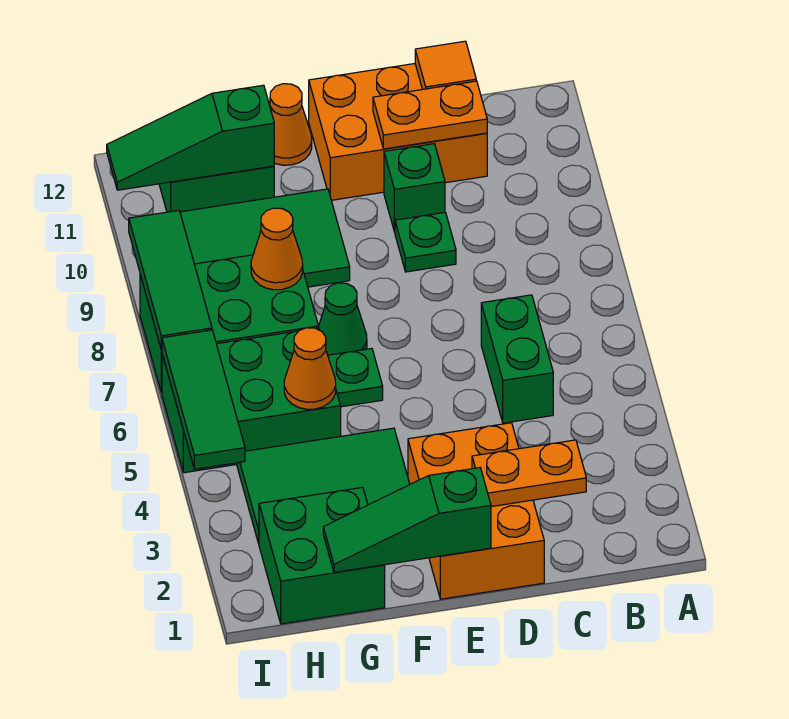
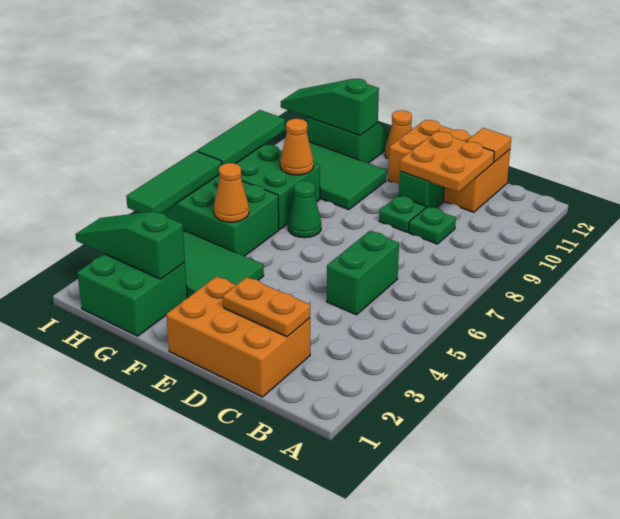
orange plate C11:D11 level 2 -> orange plate C10:D11 level 2
orange brick D1:E3 level 1 -> orange brick C1:E2 level 1
green slope E1:G1 level 2 top E -> green slope G2:I2 level 2 top G
green plate F6 level 1 -> green plate C9 level 1

